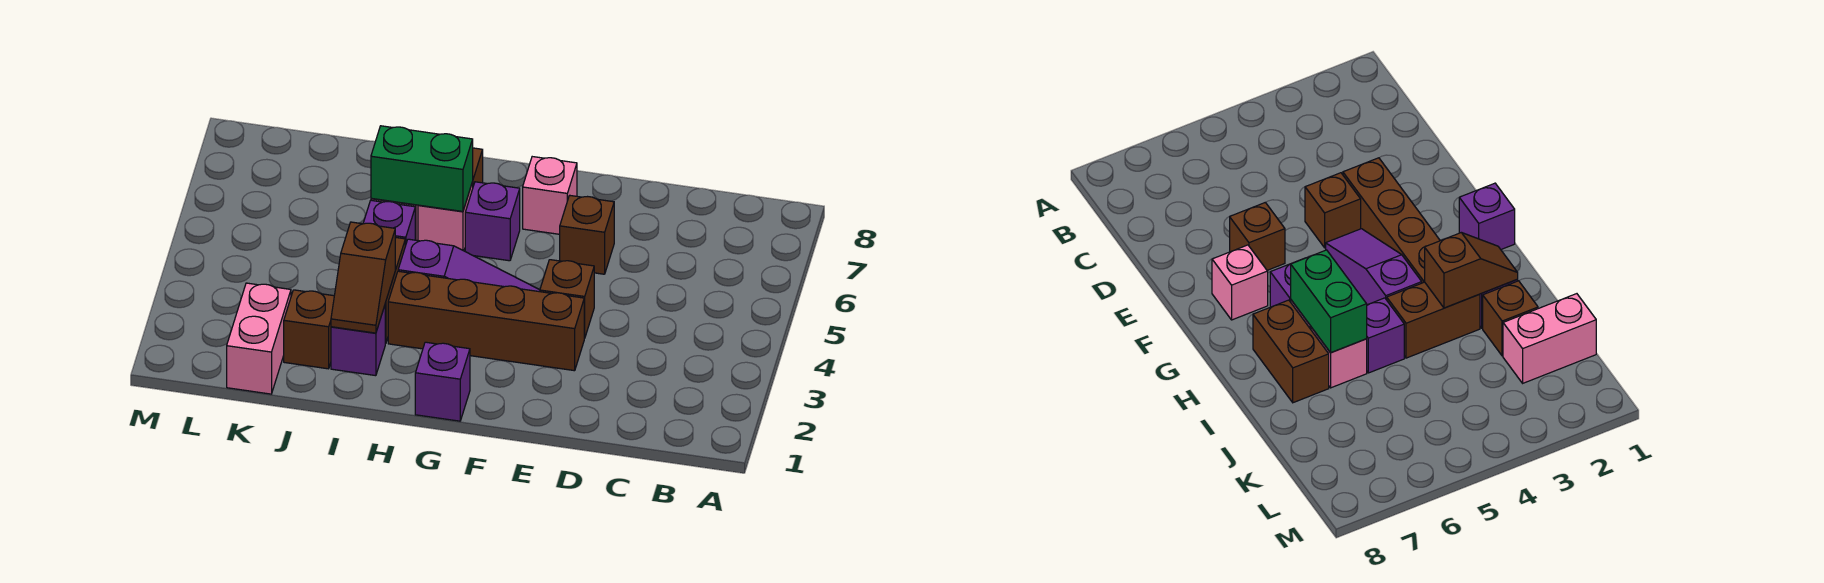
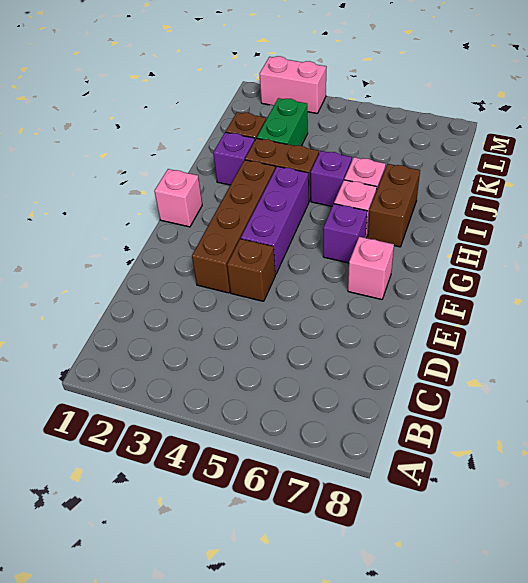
brown brick E6 level 1 -> none
purple slope F4:H4 level 1 top H -> purple brick F4:H4 level 1
purple brick G1 level 1 -> pink brick G1 level 1
green brick H6:I6 level 2 -> green brick J3:K3 level 1
brown slope I2:I3 level 2 top 3 -> none
pink brick K1:K2 level 1 -> pink brick M2:M3 level 1

